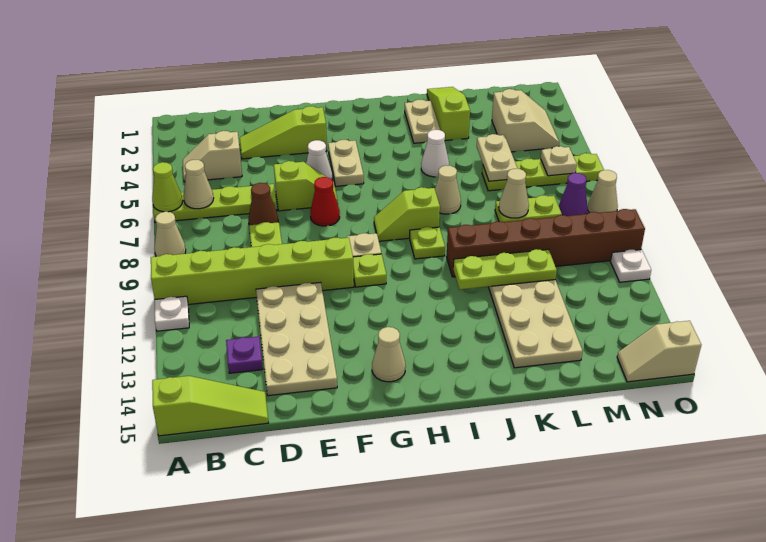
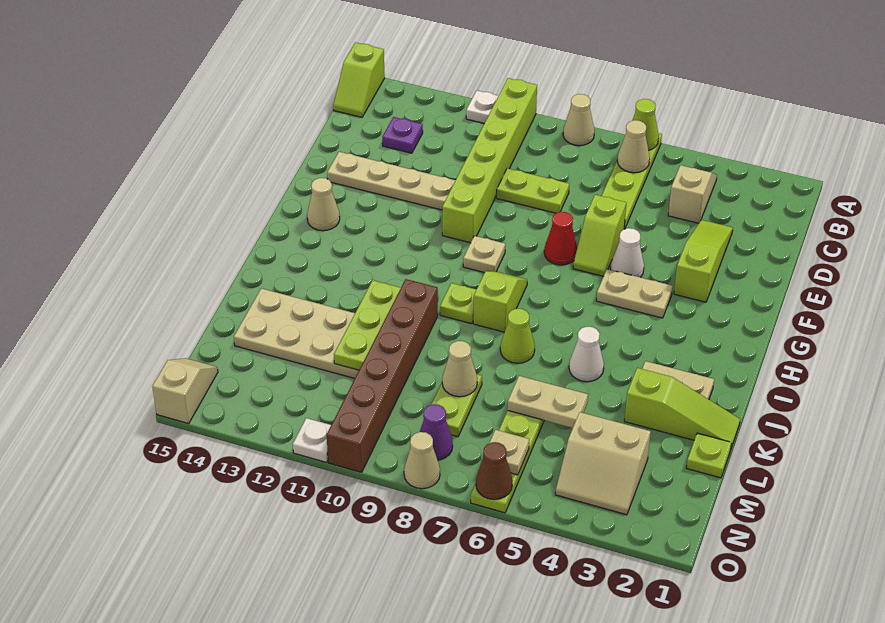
lime slope A15:C15 level 1 top A -> lime slope A15:B15 level 1 top A
brown cone D7 level 1 -> brown cone O6 level 2
tan plate D11:E14 level 1 -> tan plate E11:E14 level 1
lime plate G10 level 1 -> lime plate L1 level 1
tan cone J7 level 1 -> lime cone J7 level 1

